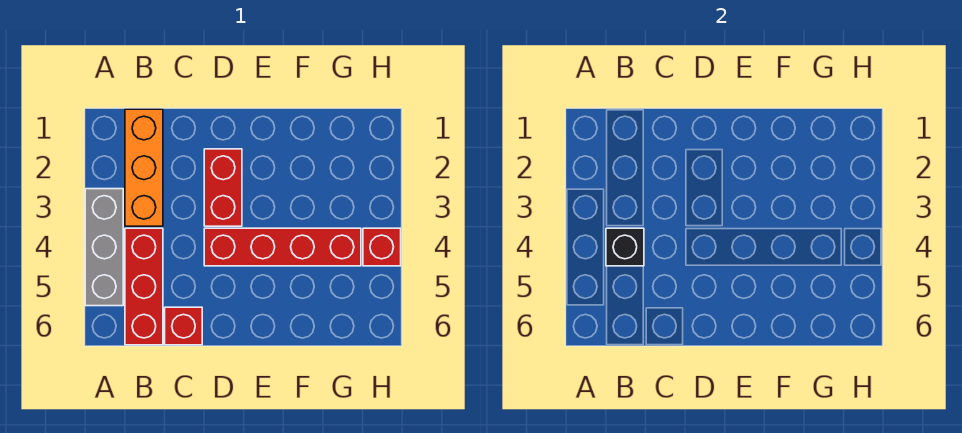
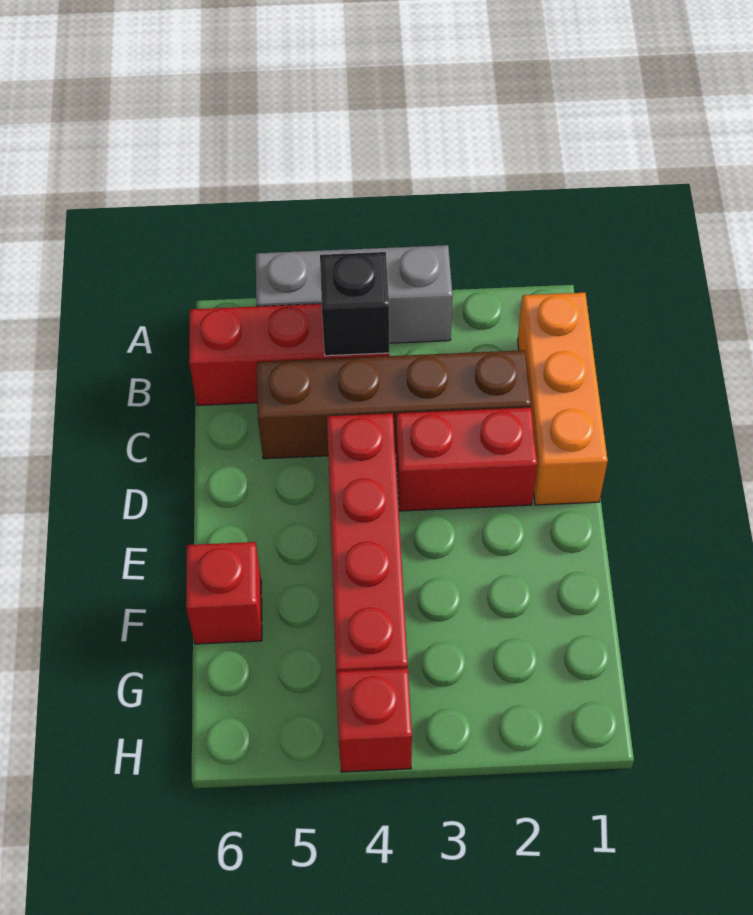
orange brick B1:B3 level 1 -> orange brick B1:D1 level 1
none -> brown brick C2:C5 level 1
red brick C6 level 1 -> red brick F6 level 1

